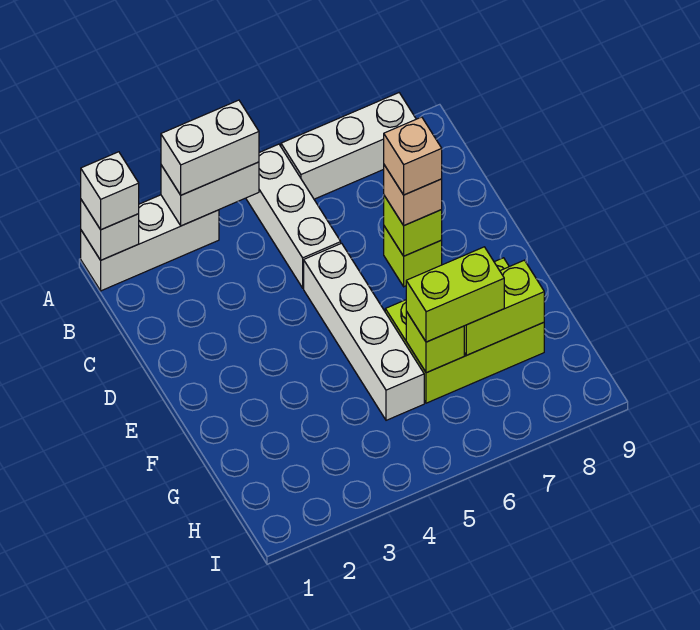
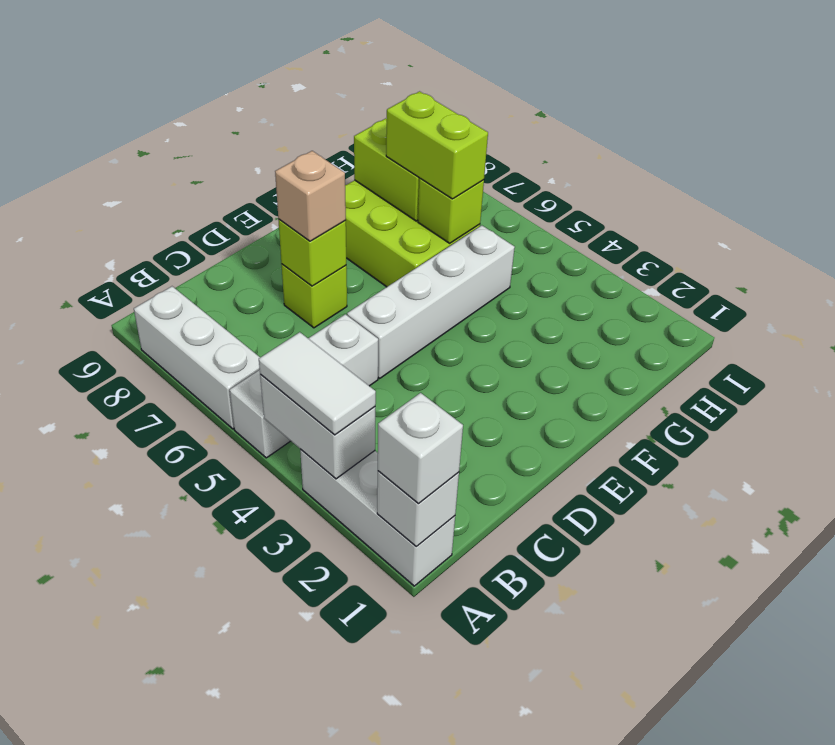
white brick A3:A4 level 3 -> white tile A3:A4 level 3
tan brick D7 level 4 -> none

